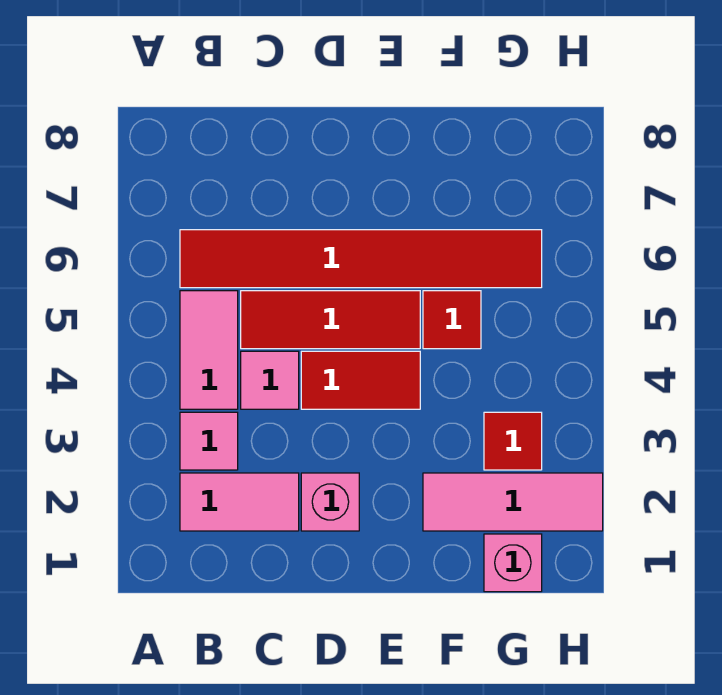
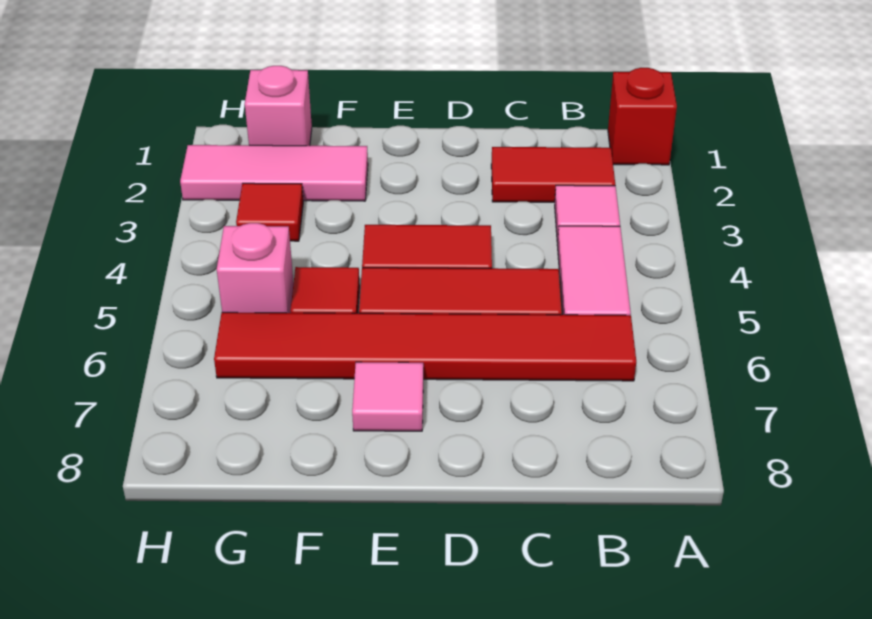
none -> red brick A1 level 1
pink tile B2:C2 level 1 -> red tile B2:C2 level 1
pink tile C4 level 1 -> pink tile E7 level 1
pink brick D2 level 1 -> pink brick G5 level 1

